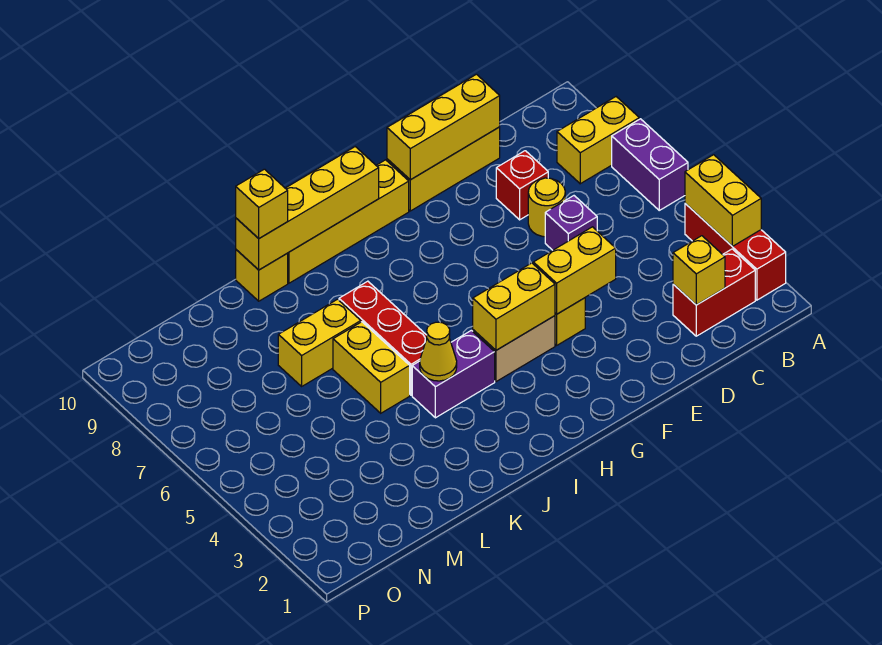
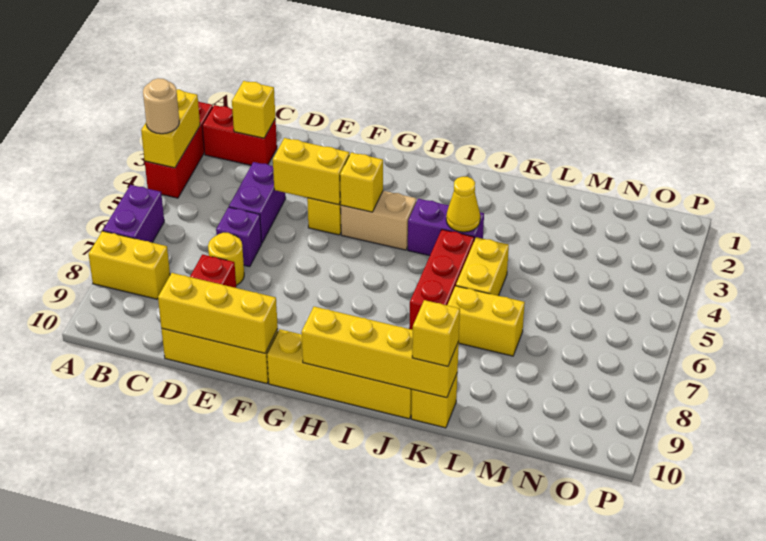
none -> tan round brick A4 level 3
none -> purple brick D4:D5 level 1
yellow brick G4:H4 level 2 -> yellow brick G4 level 2

